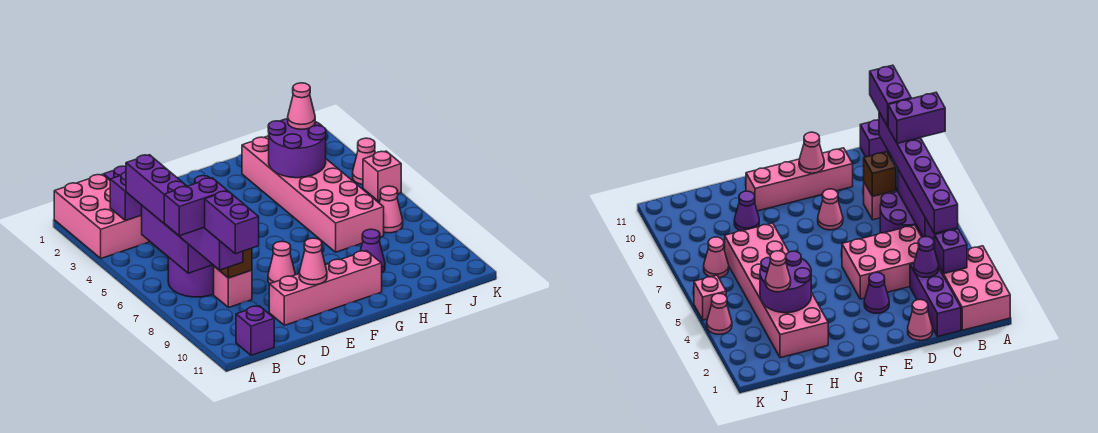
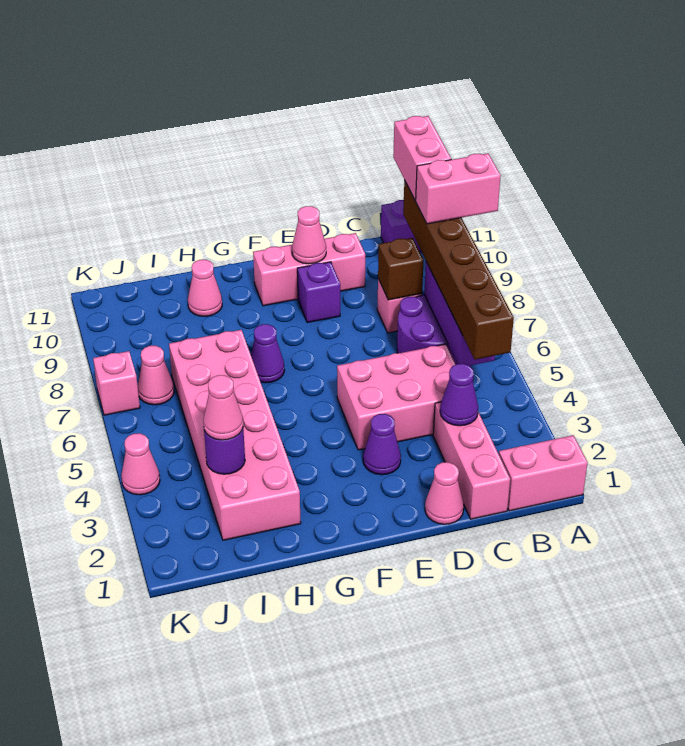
pink brick A1:B3 level 1 -> pink brick A1:B1 level 1
purple brick A8:B8 level 4 -> pink brick A8:B8 level 4
purple brick B3 level 2 -> purple brick E9 level 1
purple brick B4:B9 level 3 -> brown brick B4:B9 level 3
purple brick B9:B10 level 4 -> pink brick B9:B10 level 4
purple brick C1:C3 level 1 -> pink brick C1:C3 level 1
pink brick D10:G10 level 1 -> pink brick D10:F10 level 1
pink cone E8 level 1 -> pink cone H10 level 1
purple round brick H3:I4 level 2 -> purple round brick I3 level 2
purple cone H9 level 1 -> purple cone G7 level 1
pink brick K5 level 1 -> pink brick K7 level 1

